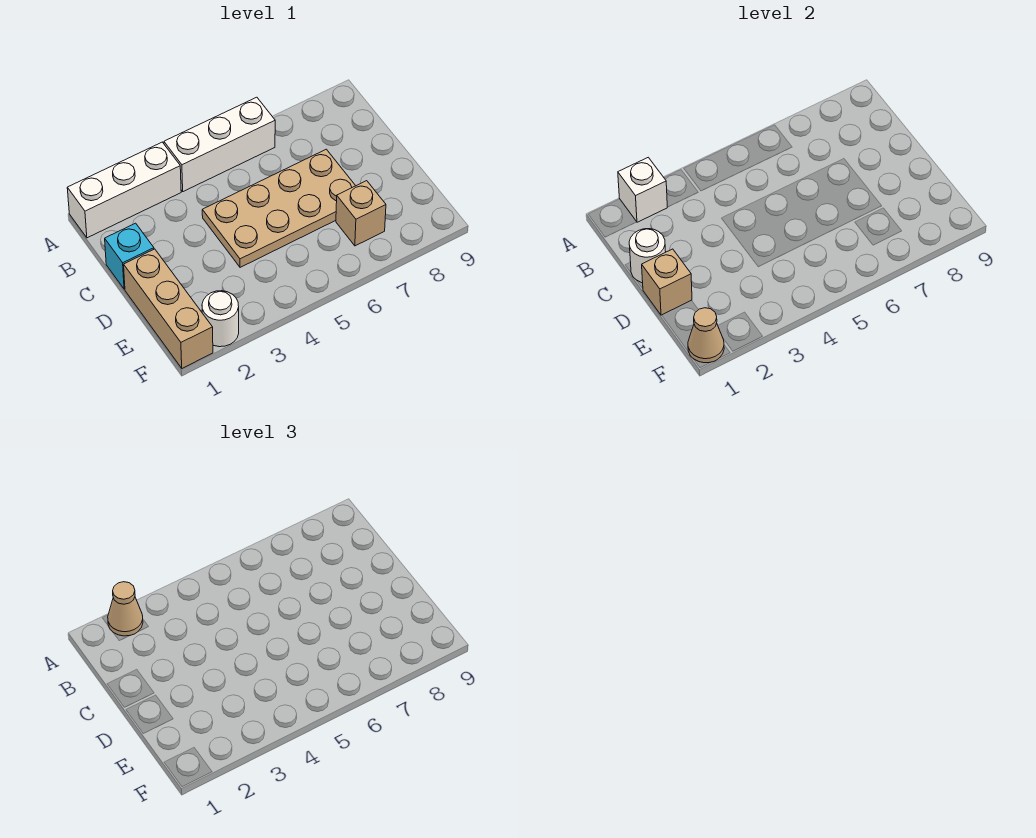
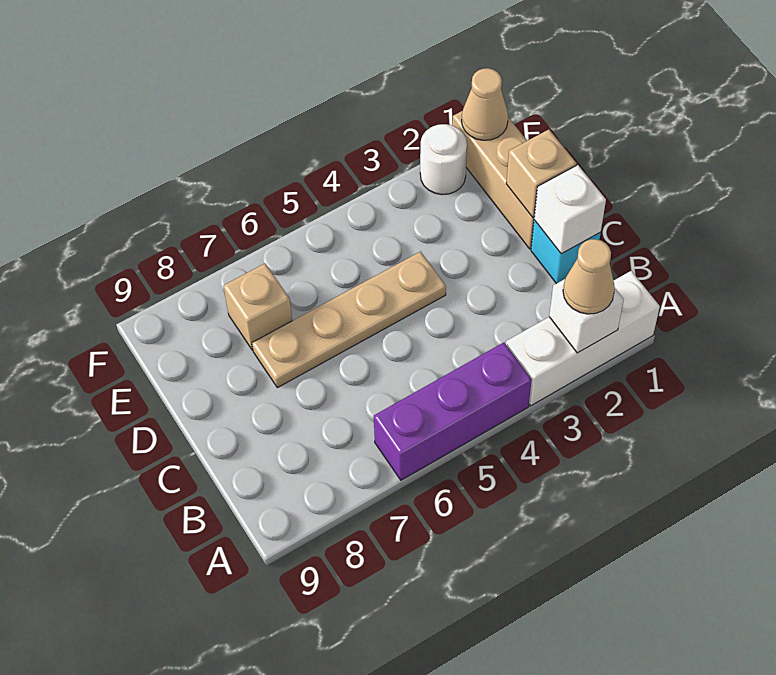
white brick A4:A6 level 1 -> purple brick A4:A6 level 1
white round brick C1 level 2 -> white brick C1 level 2
tan plate C4:D7 level 1 -> tan plate D4:D7 level 1

